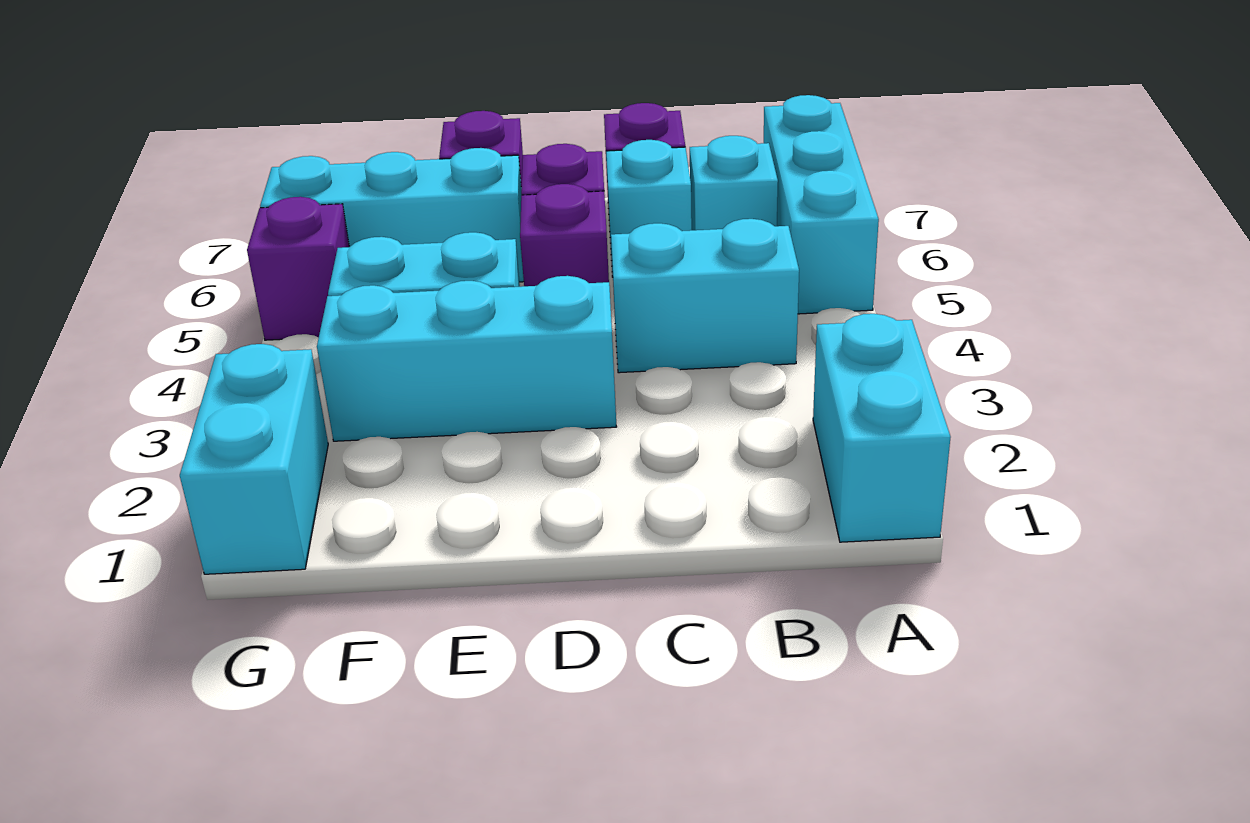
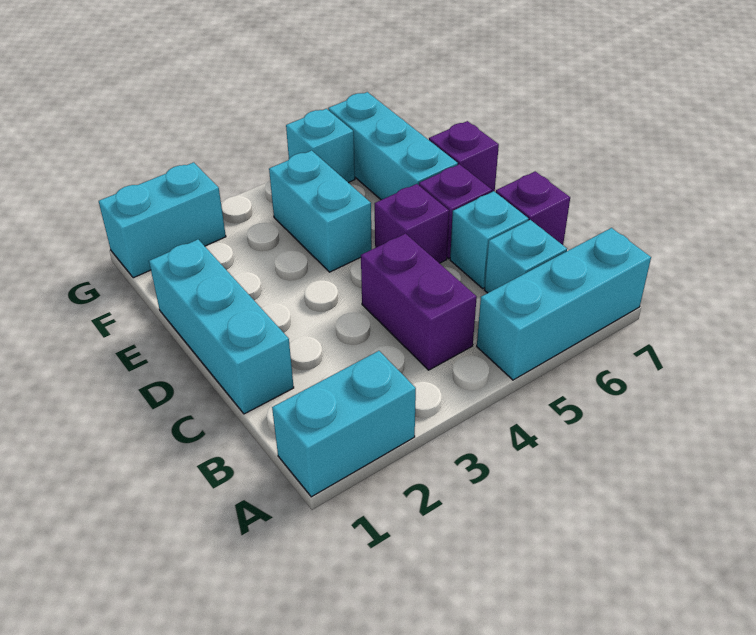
cyan brick B4:C4 level 1 -> purple brick B4:C4 level 1
cyan brick D3:F3 level 1 -> cyan brick C1:E1 level 1
purple brick G5 level 1 -> cyan brick G5 level 1

